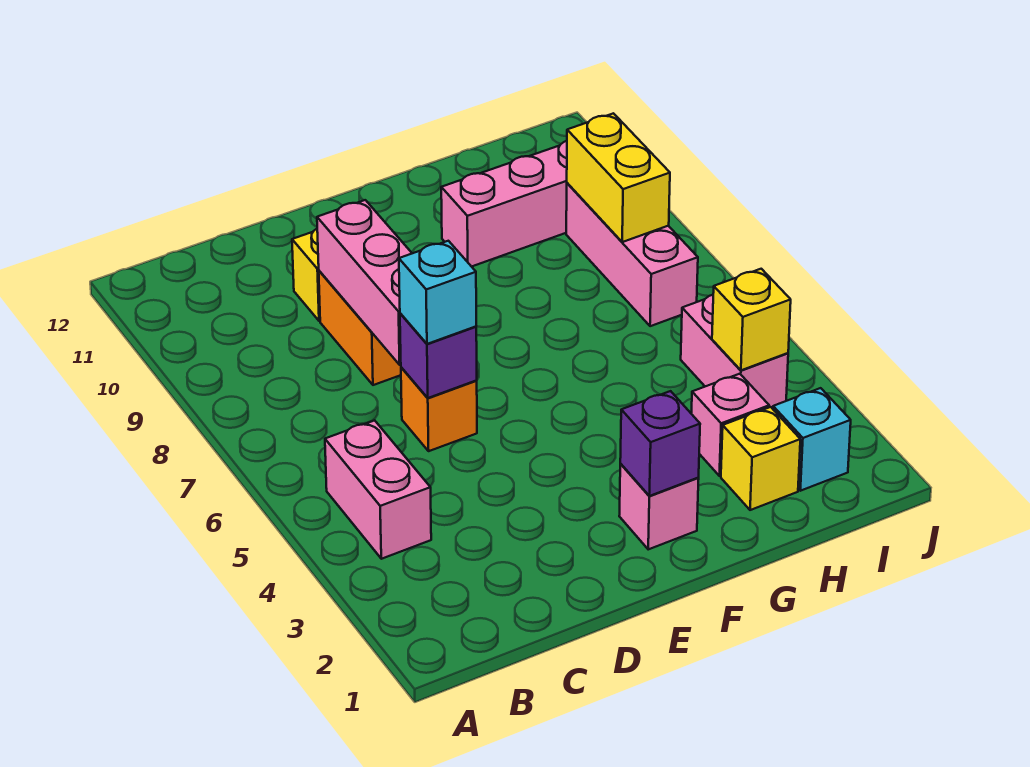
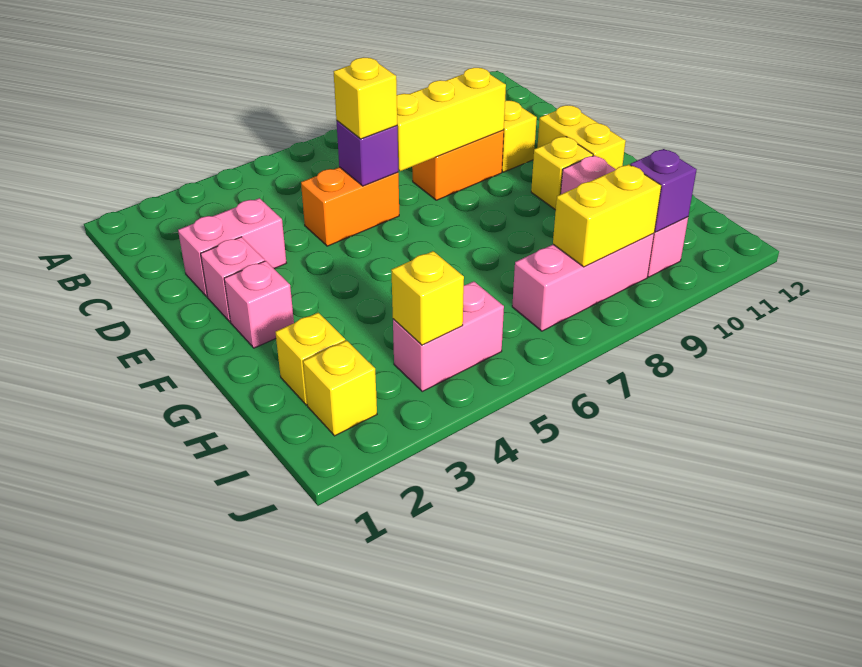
pink brick B4:B5 level 1 -> pink brick D2:D3 level 1
orange brick D6 level 1 -> orange brick D5:D6 level 1
cyan brick D6 level 3 -> yellow brick D6 level 3
pink brick D7:D9 level 2 -> yellow brick D7:D9 level 2
none -> yellow brick E11:F11 level 1
purple brick F2 level 2 -> purple brick I10 level 2
none -> yellow brick F10 level 1
pink brick H3 level 1 -> pink brick E2 level 1
cyan brick I2 level 1 -> yellow brick I2 level 1

